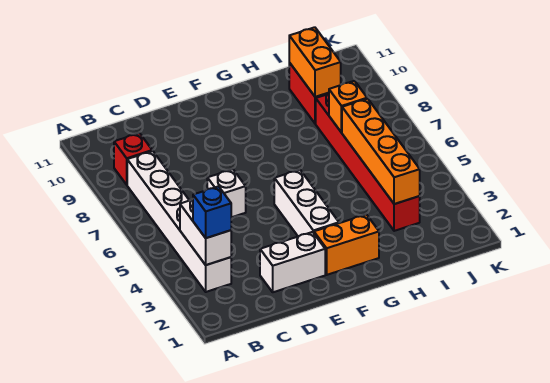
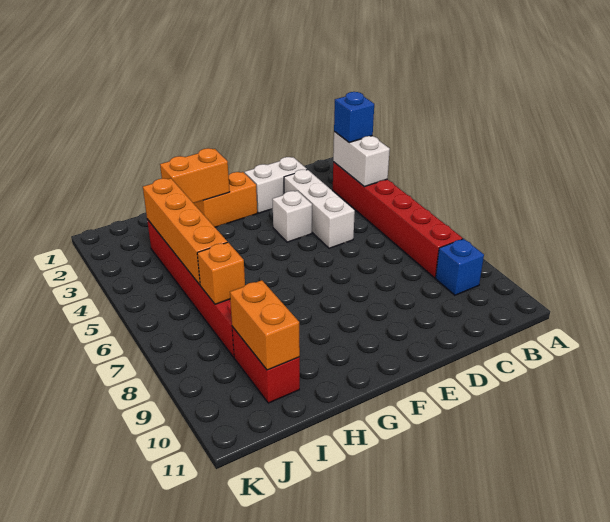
white brick B3:B8 level 1 -> red brick B3:B8 level 1
red brick B9 level 1 -> blue brick B9 level 1
white brick D6 level 1 -> white brick E4 level 1
white brick F3:F5 level 1 -> white brick D3:D5 level 1
none -> orange brick G2:H2 level 2

